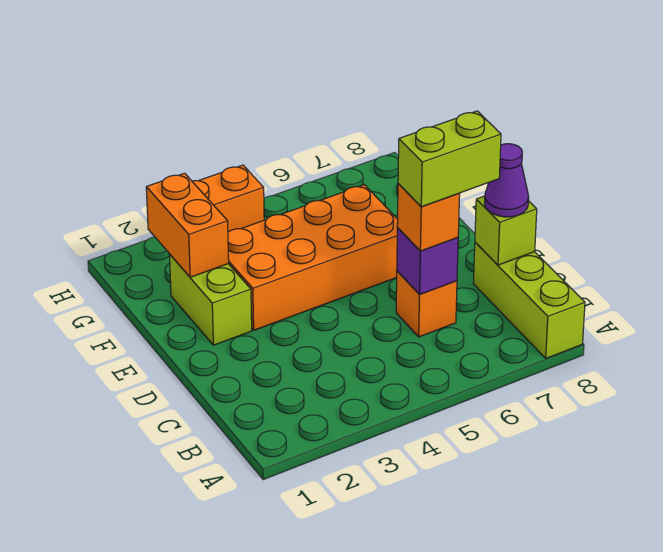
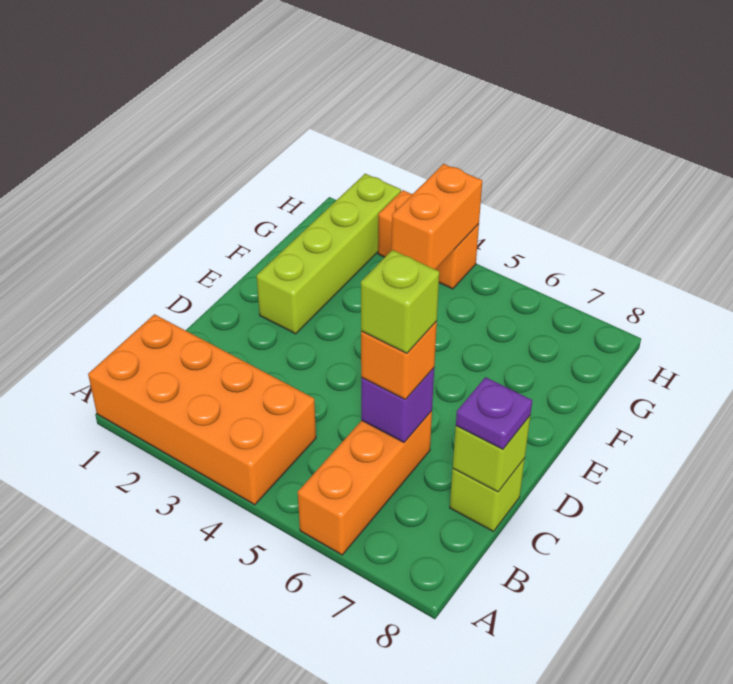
lime brick A8:C8 level 1 -> lime brick C8 level 1
orange brick C6 level 1 -> orange brick A6:C6 level 1
lime brick C6:C7 level 4 -> lime brick C6 level 4
purple cone C8 level 3 -> purple plate C8 level 3
lime brick E2:F2 level 1 -> lime brick E2:H2 level 1
orange brick E3:F6 level 1 -> orange brick A1:B4 level 1
orange brick F2:G2 level 2 -> orange brick G4:H4 level 2

